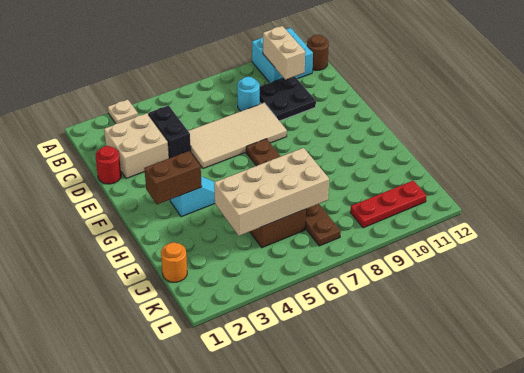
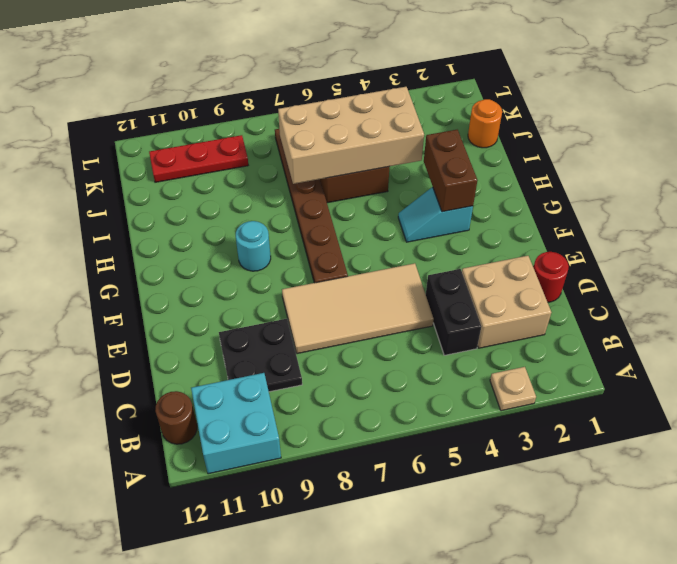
tan brick B10:C10 level 2 -> none
cyan round brick C8 level 1 -> cyan round brick G9 level 1
brown brick G2:G3 level 2 -> brown brick G3:H3 level 2

